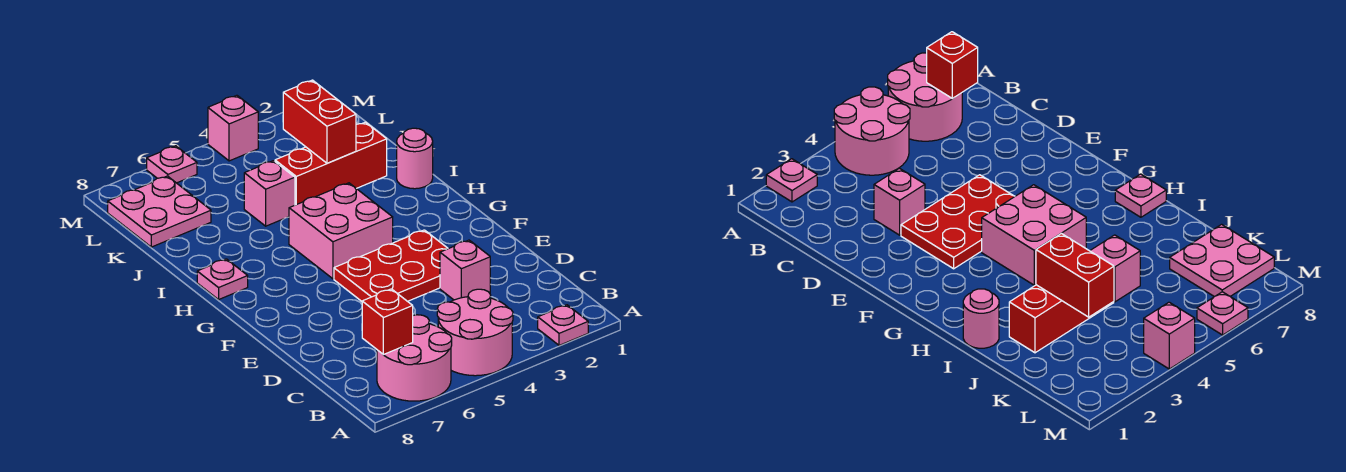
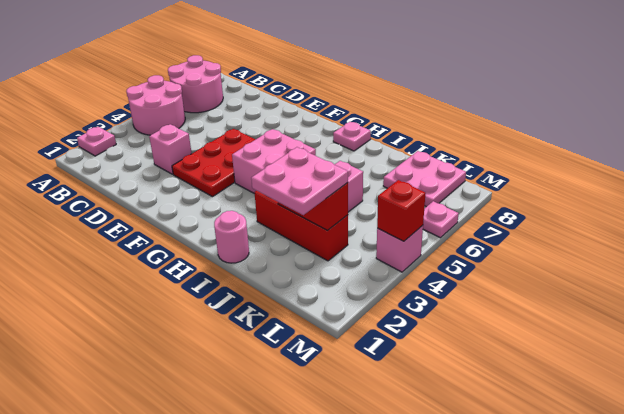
red brick B7 level 2 -> red brick M4 level 2
red brick J2:J4 level 1 -> red brick I3:K3 level 1
none -> pink plate J2:K3 level 3

